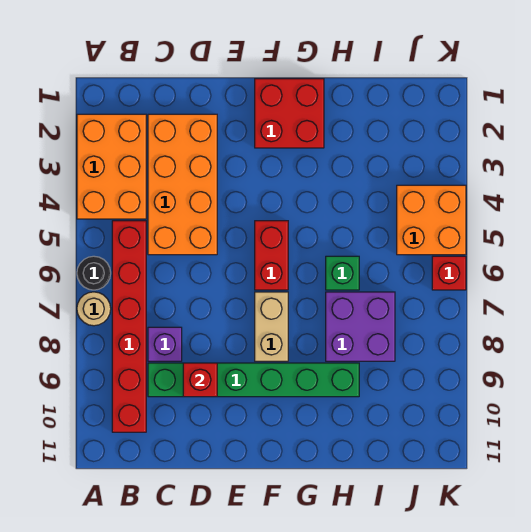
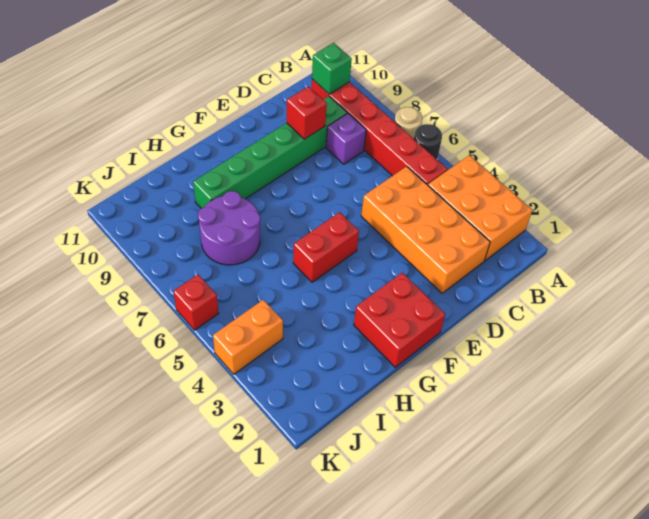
red brick F5:F6 level 1 -> red brick F5:G5 level 1
tan brick F7:F8 level 1 -> none
green brick H6 level 1 -> green brick B10 level 2
purple brick H7:I8 level 1 -> purple round brick H7:I8 level 1
orange brick J4:K5 level 1 -> orange brick J4:K4 level 1

